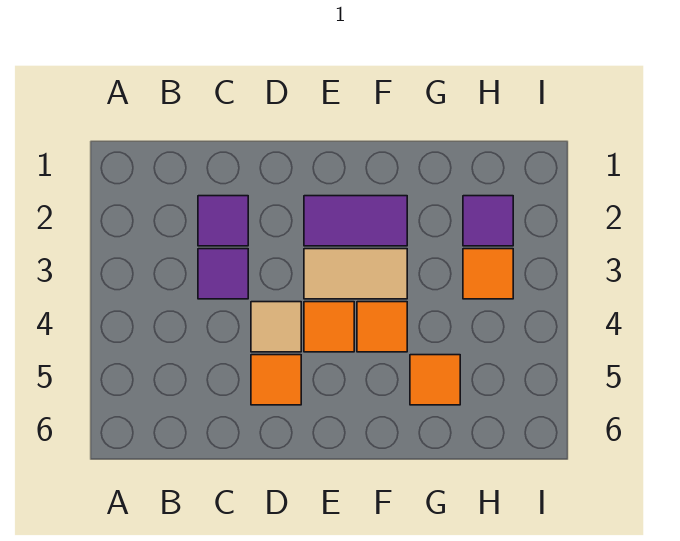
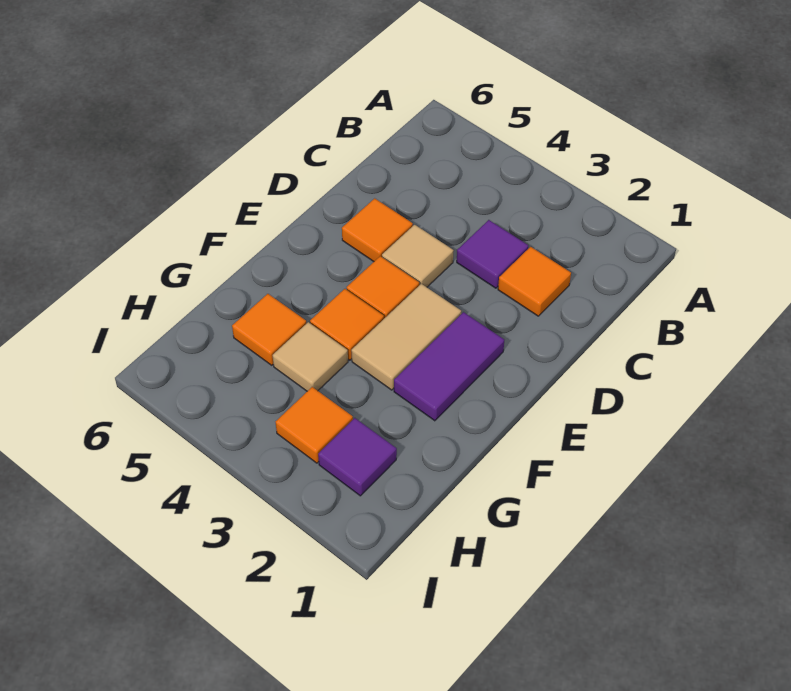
purple tile C2 level 1 -> orange tile C2 level 1
none -> tan tile G4 level 1

